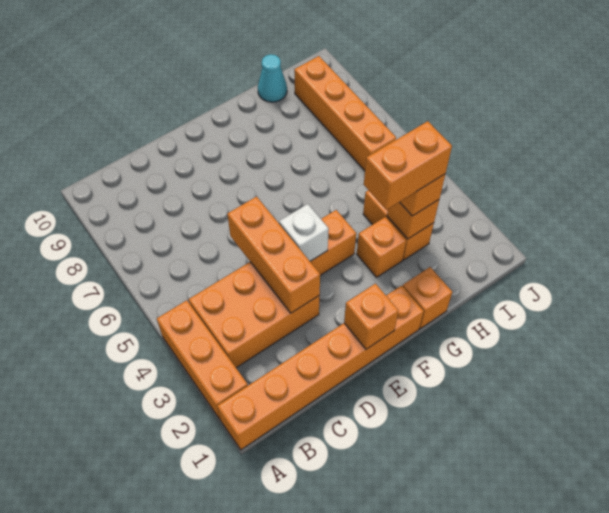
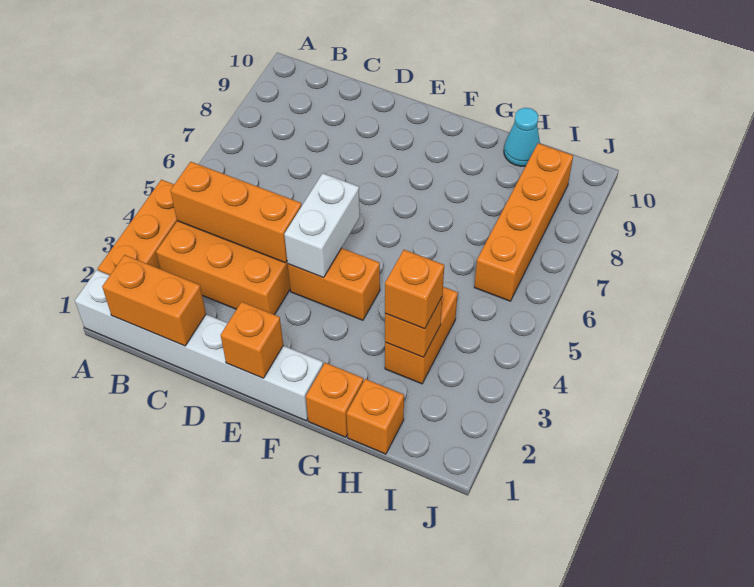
orange brick A1:F1 level 1 -> white brick A1:F1 level 1
orange brick D3:D5 level 2 -> orange brick B4:D4 level 2
white brick E4 level 2 -> white brick E4:E5 level 2
orange brick G3 level 1 -> orange brick H1 level 1
orange brick G3:H3 level 4 -> orange brick B1:C1 level 2

